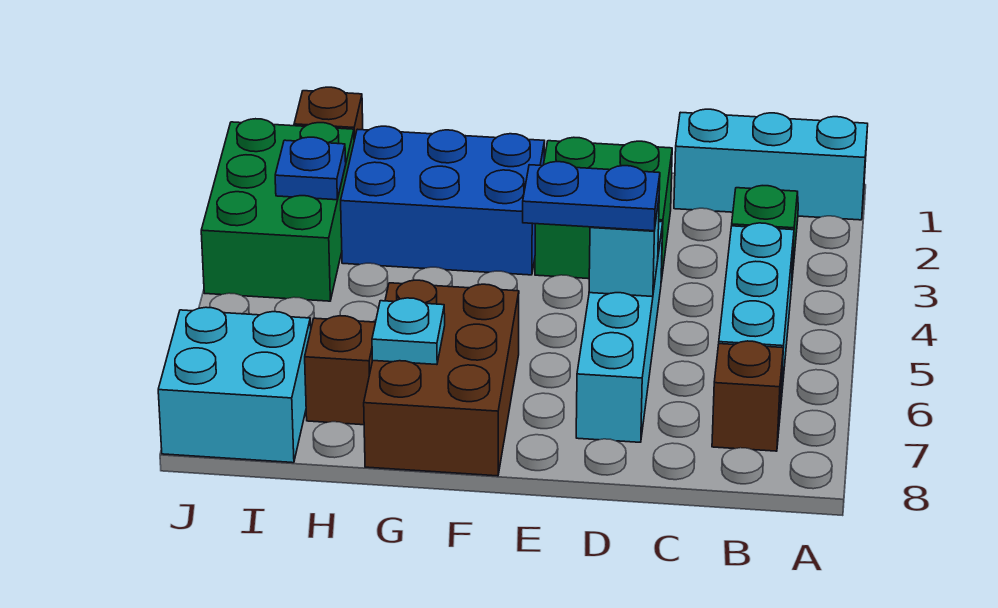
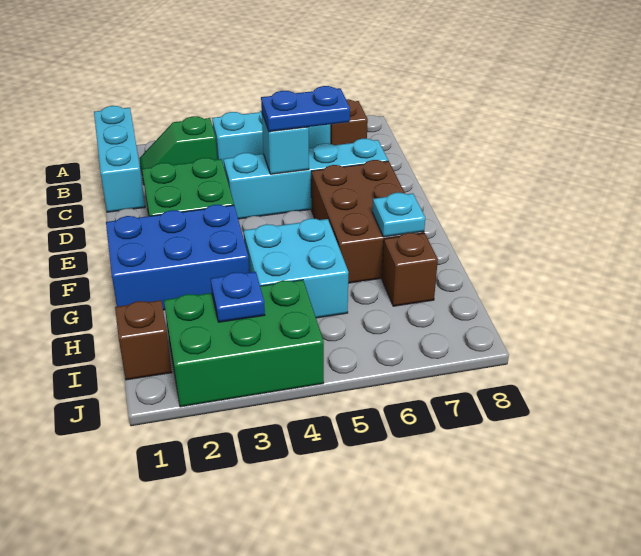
blue plate D5:E5 level 3 -> blue plate D5:D6 level 3
blue brick F2:H3 level 1 -> blue brick F1:G3 level 1
brown brick F6:G8 level 1 -> brown brick E6:G7 level 1
cyan brick I7:J8 level 1 -> cyan brick G4:H5 level 1

